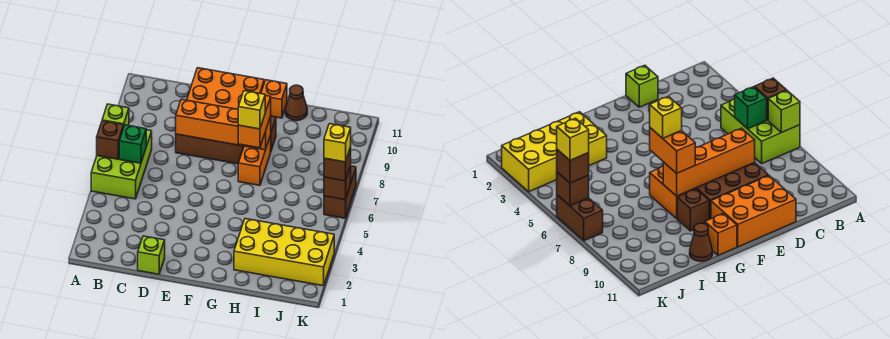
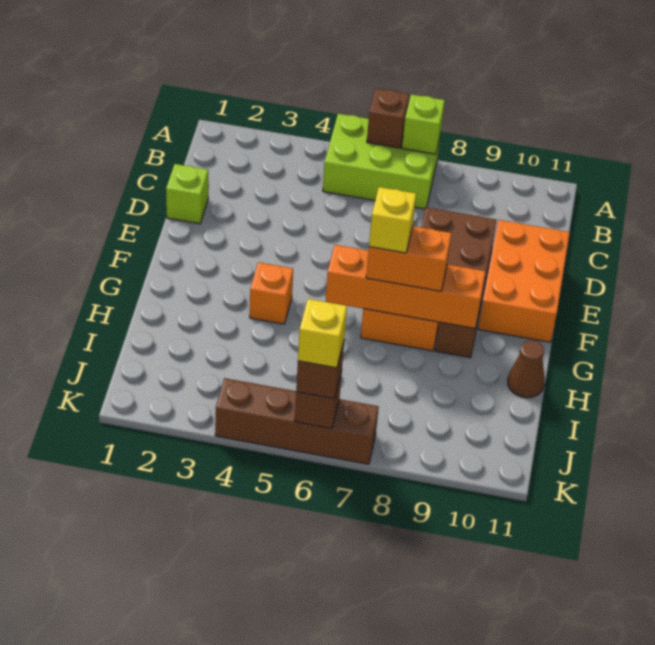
green brick B6 level 2 -> none
orange brick D8:G8 level 2 -> orange brick G6:G9 level 2
orange brick G11 level 1 -> orange brick G4 level 1
yellow brick H2:K3 level 1 -> none
brown brick K6:K7 level 1 -> brown brick K4:K7 level 1

